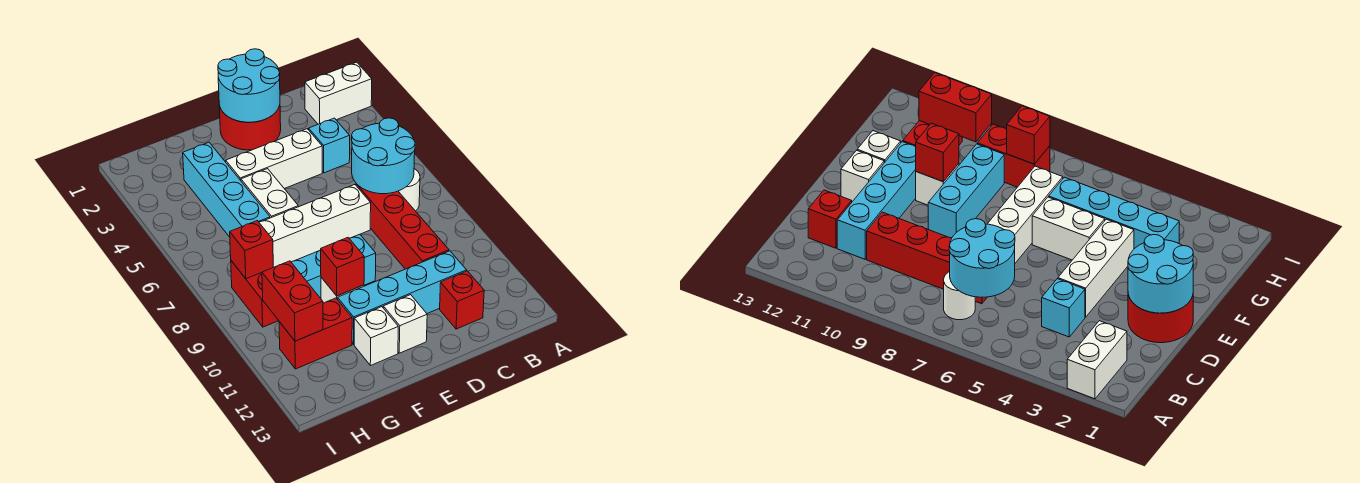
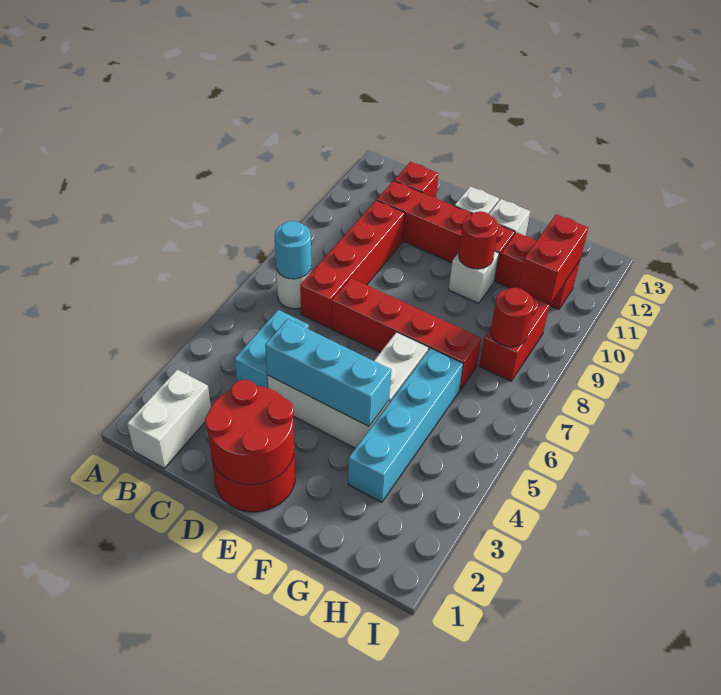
white brick A2:B2 level 1 -> white brick B1:B2 level 1
cyan round brick B6:C7 level 2 -> cyan round brick B7 level 2
cyan brick C4 level 1 -> cyan brick C4:C5 level 1
cyan brick C11:F11 level 1 -> red brick C11:F11 level 1
cyan round brick D1:E2 level 2 -> red round brick D1:E2 level 2
white brick D7:G7 level 1 -> red brick D7:G7 level 1
cyan brick E9:G9 level 1 -> cyan brick D4:F4 level 2
red brick F10 level 2 -> red round brick F10 level 2
red brick H8 level 2 -> red round brick H8 level 2

